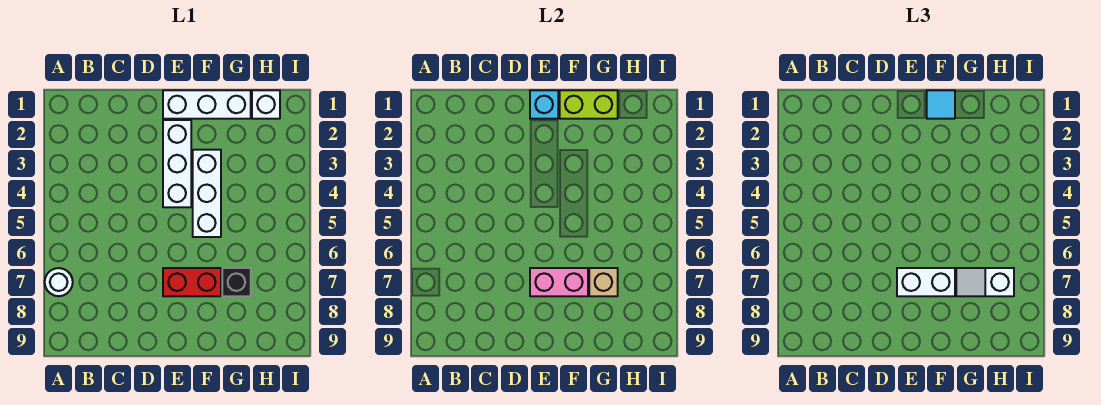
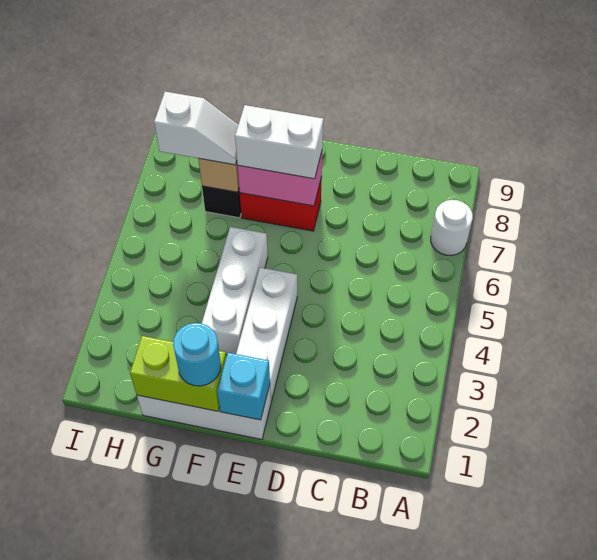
cyan tile F1 level 3 -> cyan round brick F1 level 3
white brick H1 level 1 -> none

